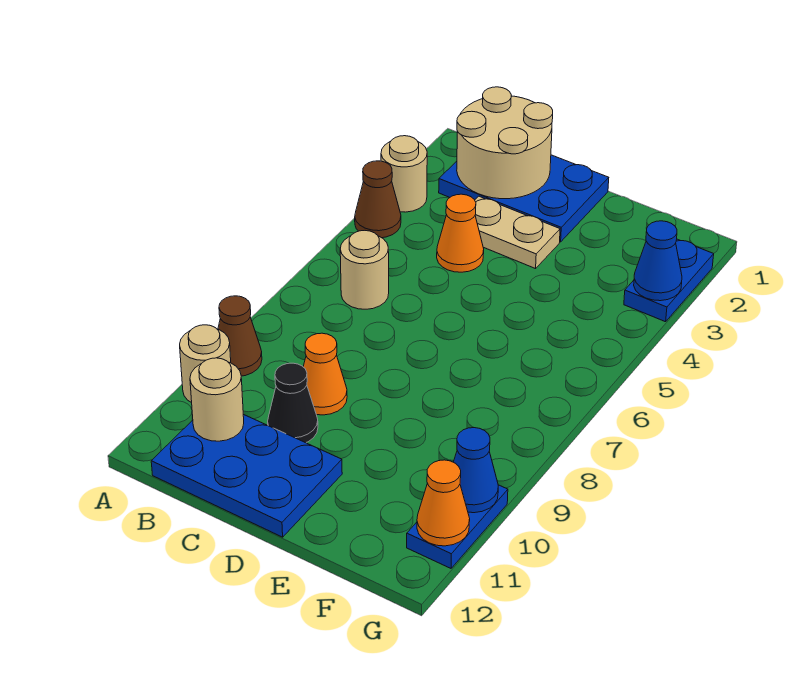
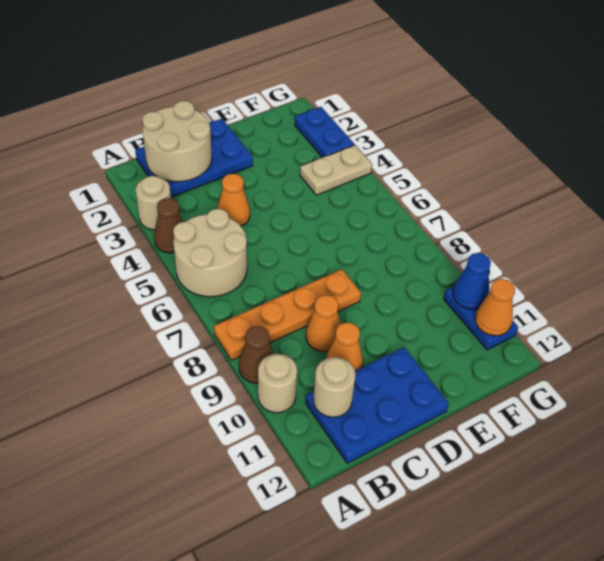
none -> orange plate A8:D8 level 1
tan round brick B6 level 1 -> tan round brick A5:B6 level 1
tan plate C3:D3 level 1 -> tan plate F4:G4 level 1
black cone C10 level 1 -> orange cone C10 level 1
blue cone G3 level 2 -> none

